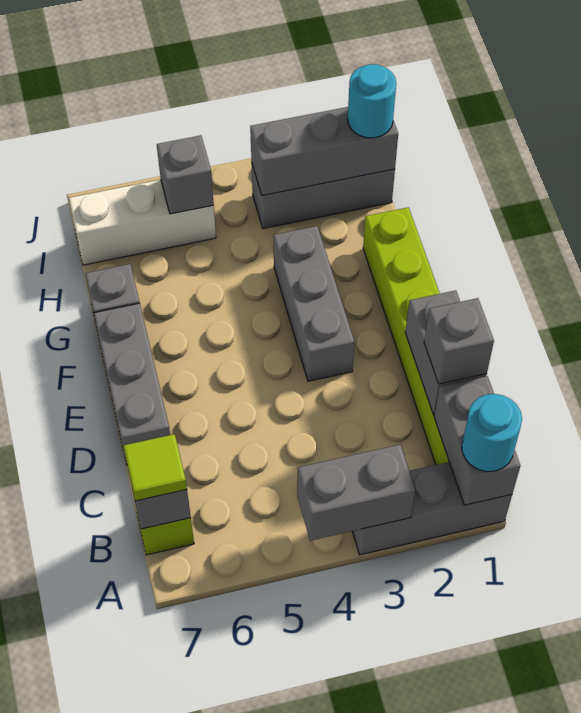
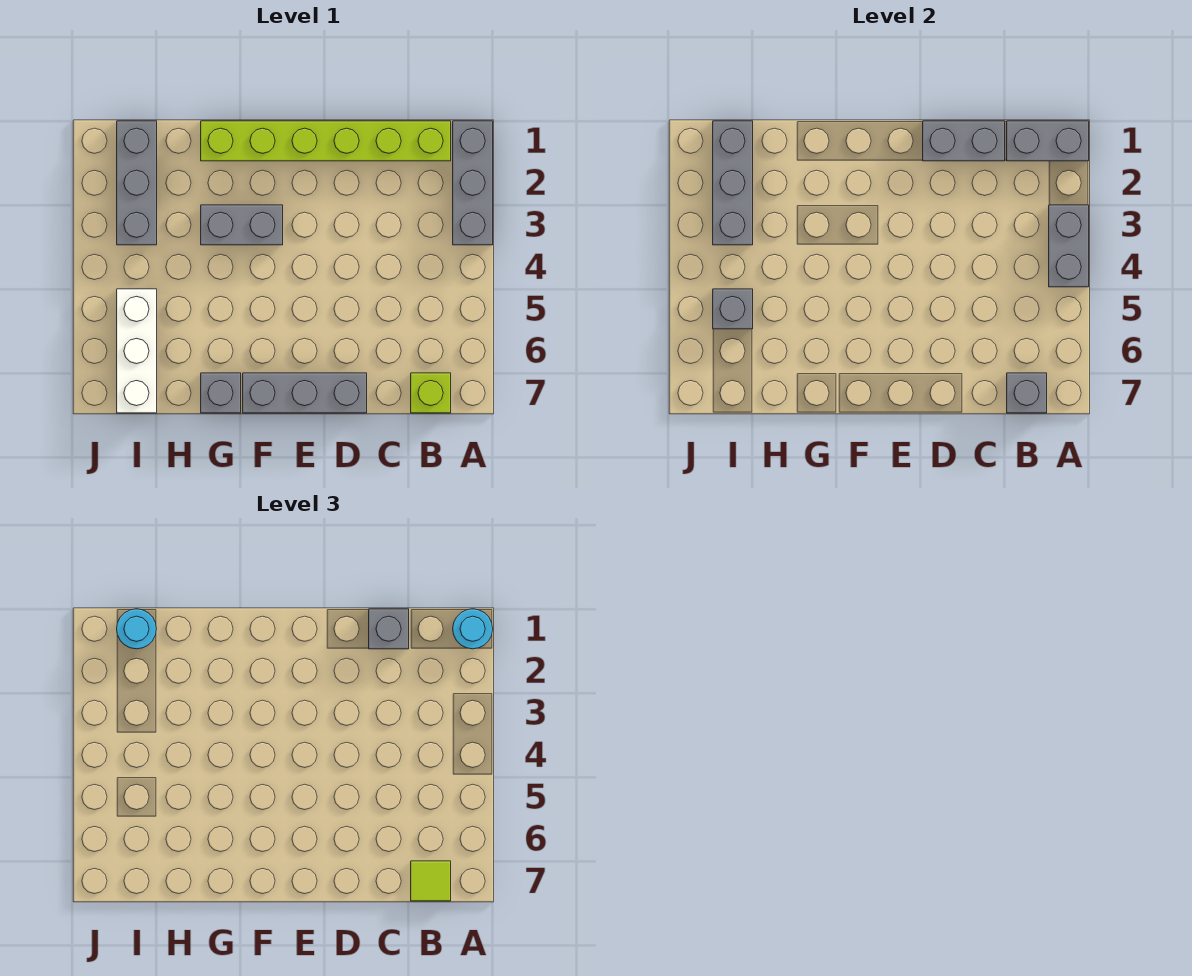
grey brick E3:G3 level 1 -> grey brick F3:G3 level 1

